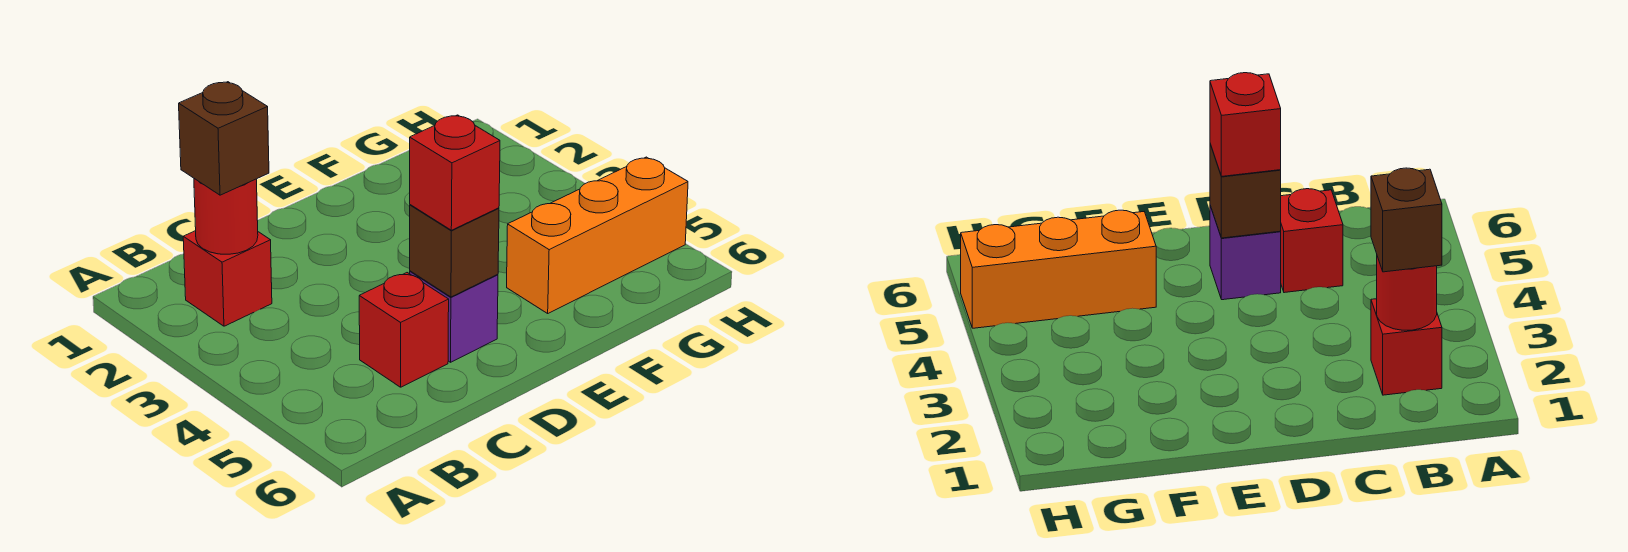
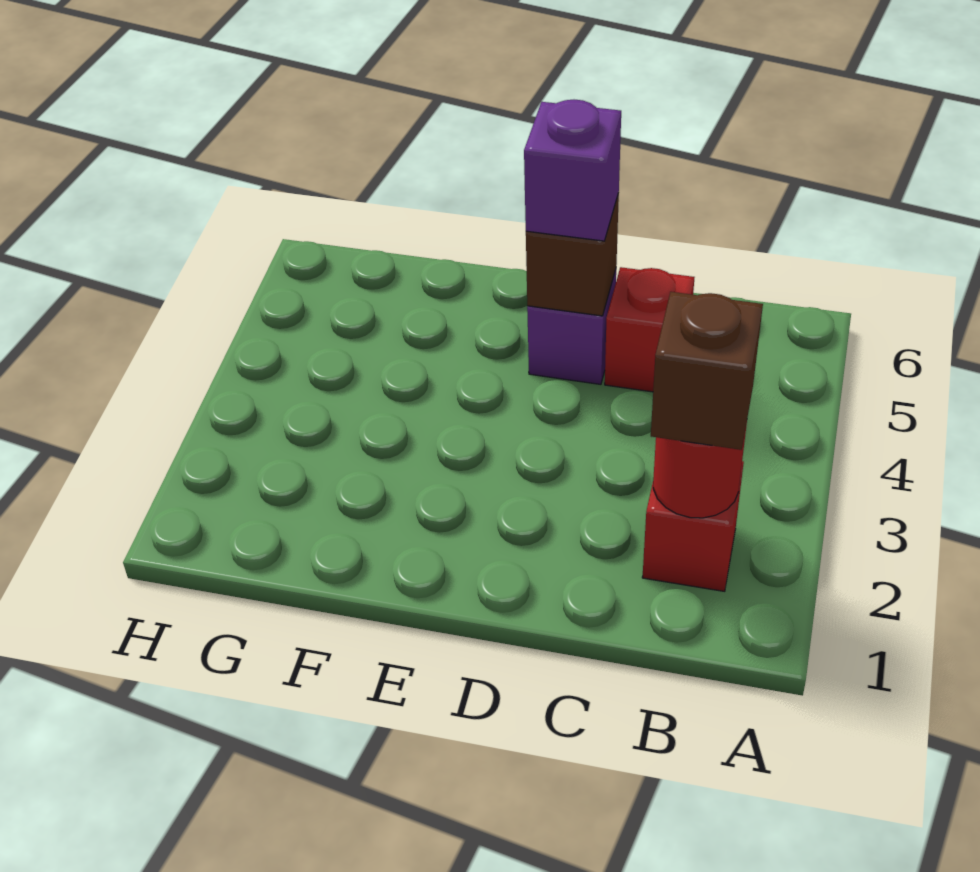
red brick D5 level 3 -> purple brick D5 level 3
orange brick F5:H5 level 1 -> none

